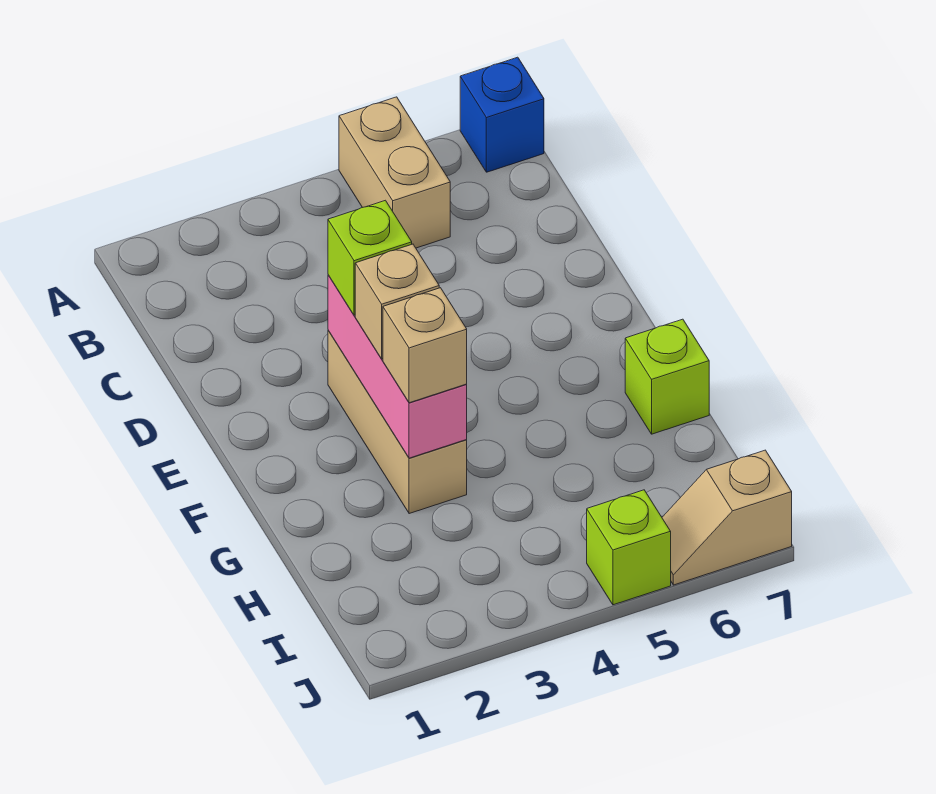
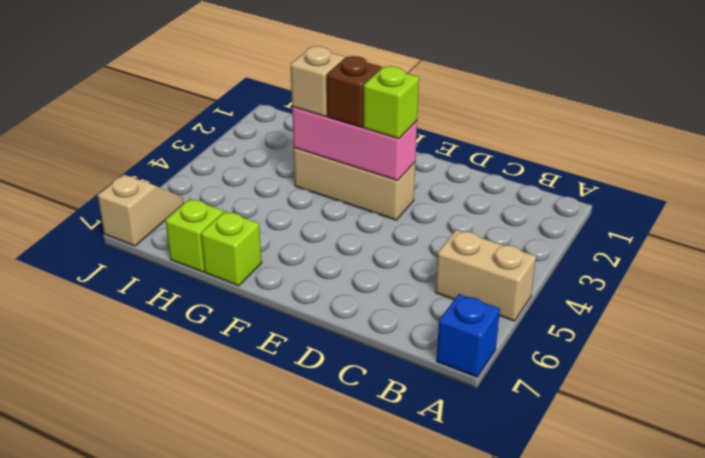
tan brick F3 level 3 -> brown brick F3 level 3
lime brick J5 level 1 -> lime brick H7 level 1

